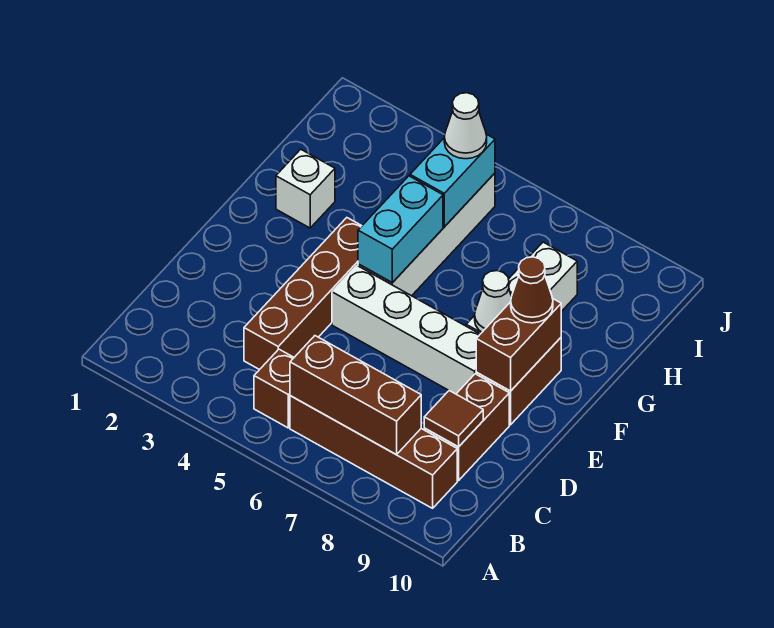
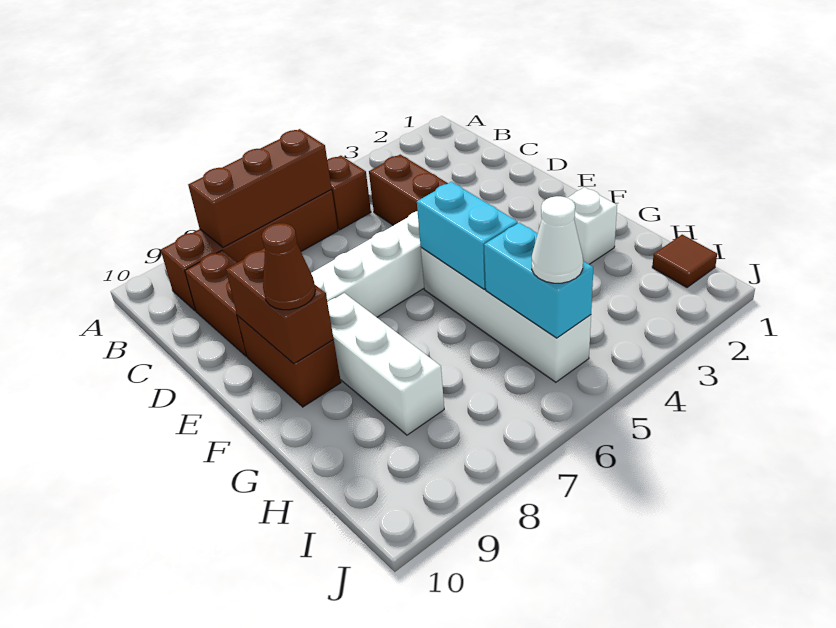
brown tile C9 level 2 -> brown tile I1 level 1
white cone F8 level 2 -> none

